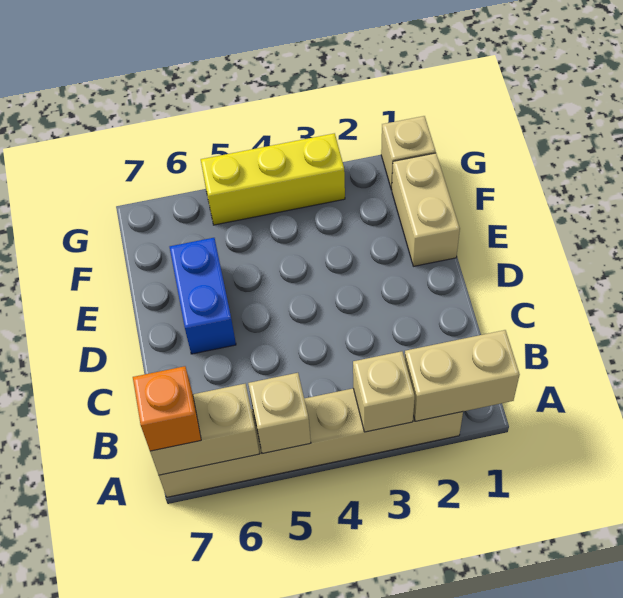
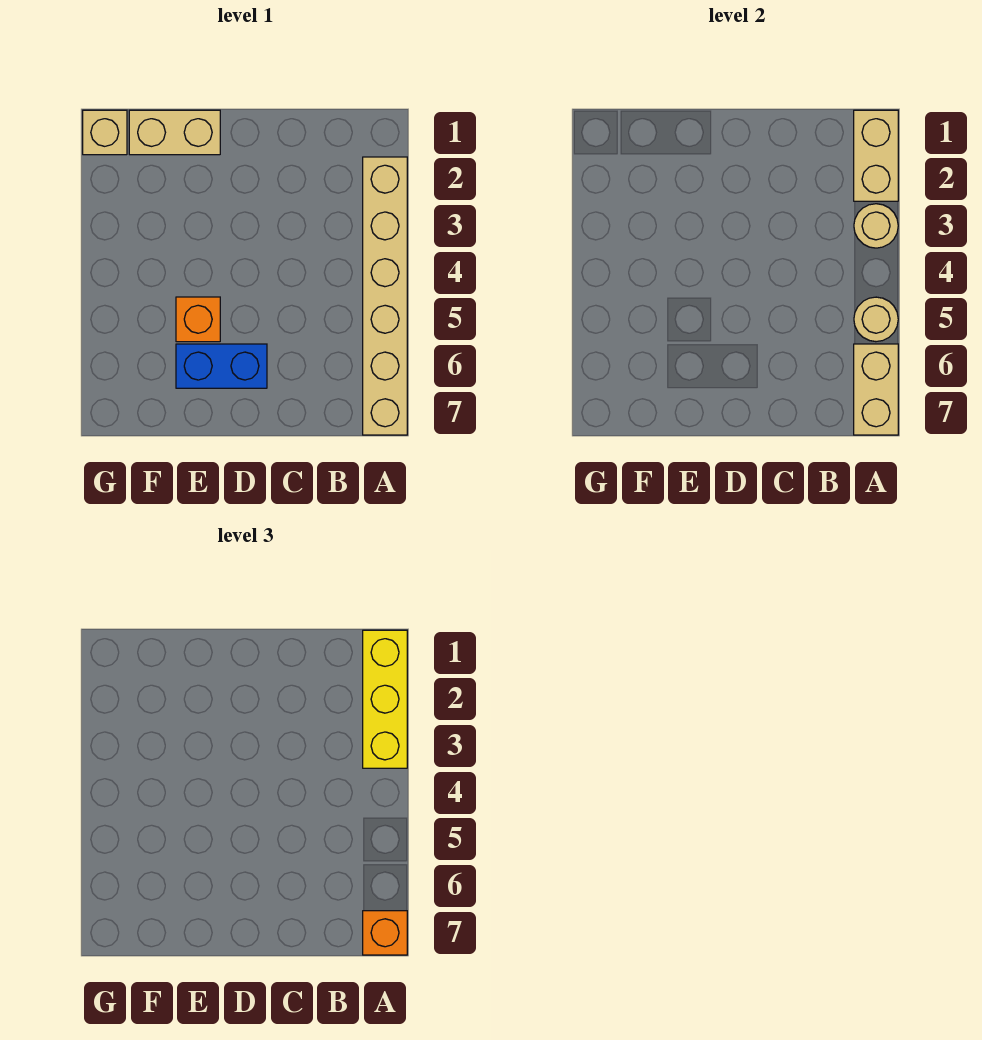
tan brick A3 level 2 -> tan round brick A3 level 2
tan brick A5 level 2 -> tan round brick A5 level 2
none -> orange brick E5 level 1
yellow brick G3:G5 level 1 -> yellow brick A1:A3 level 3

